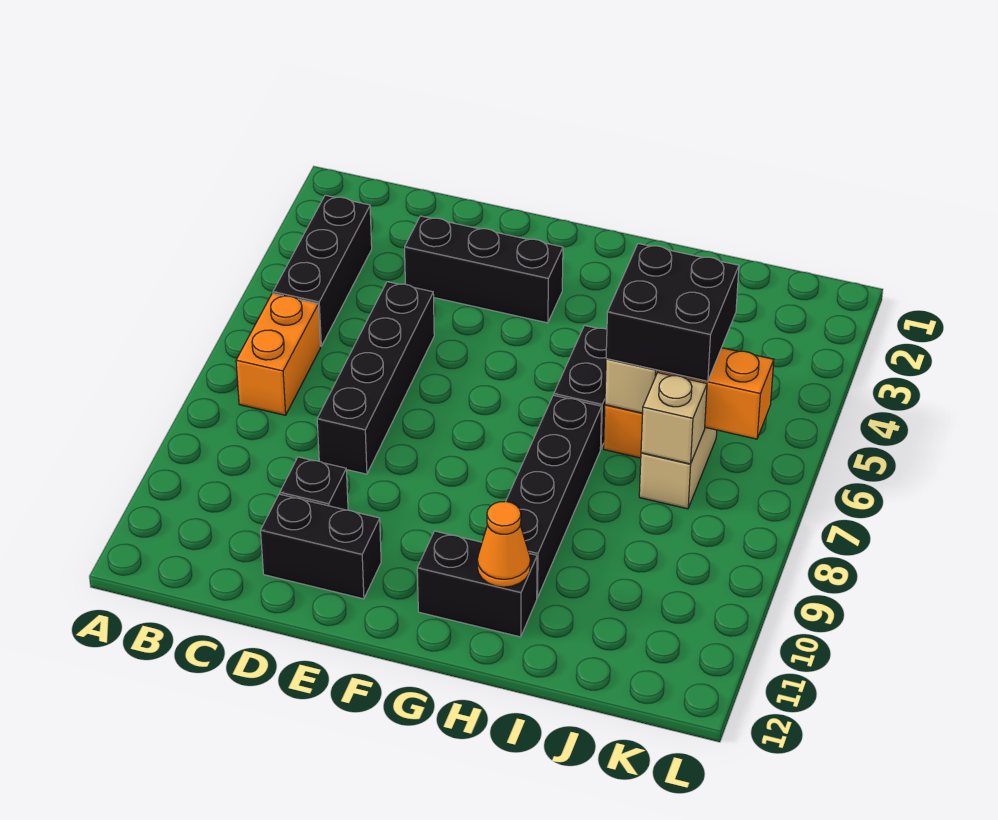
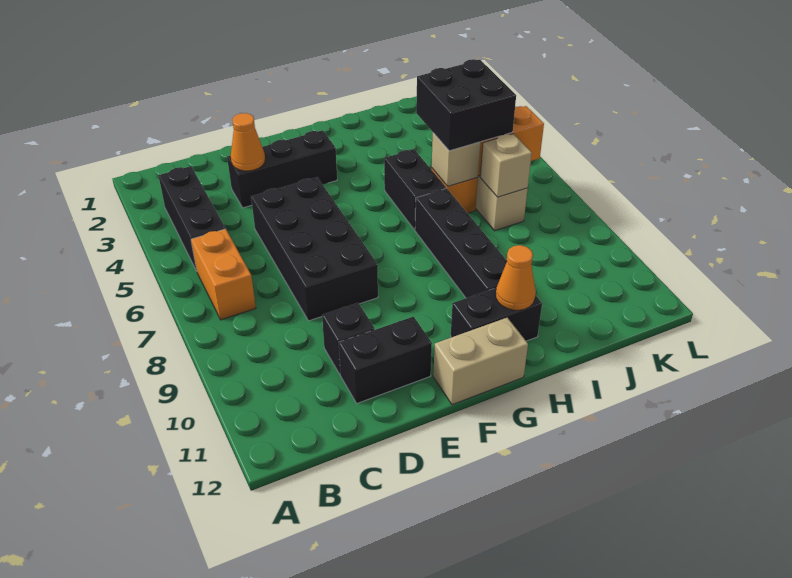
none -> orange cone D3 level 2
black brick D5:D8 level 1 -> black brick D5:E8 level 1
none -> tan brick F12:G12 level 1

